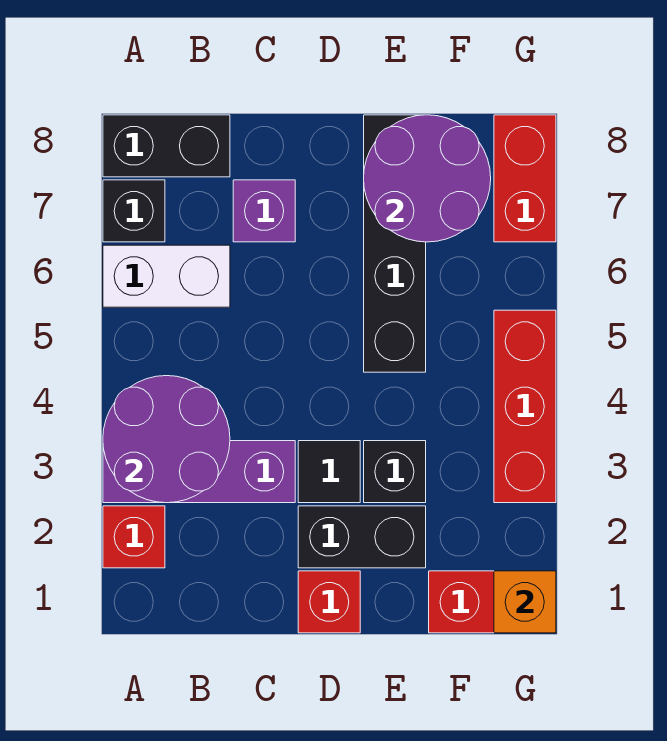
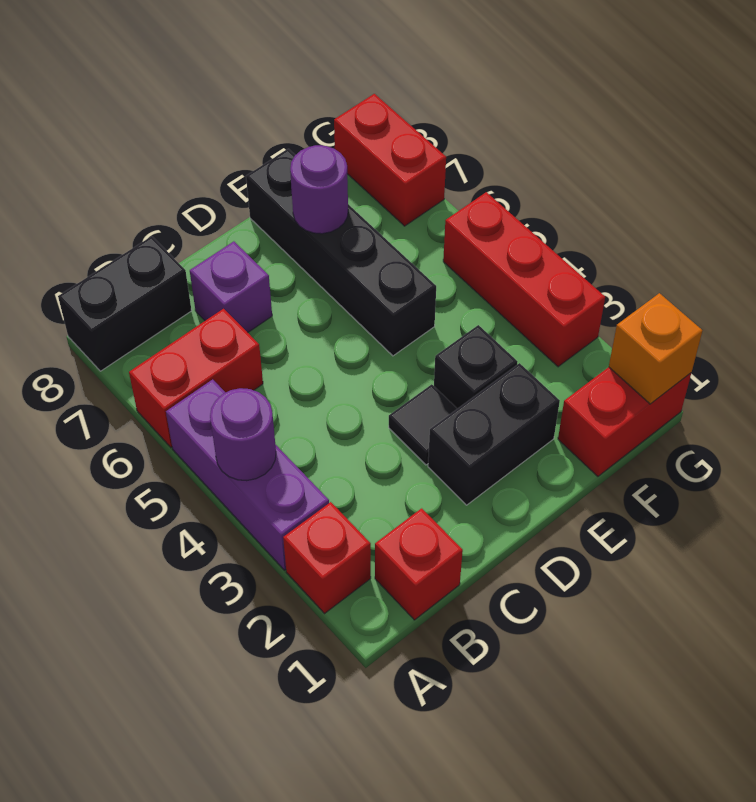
purple brick A3:C3 level 1 -> purple brick A3:A5 level 1
purple round brick A3:B4 level 2 -> purple round brick A4 level 2
white brick A6:B6 level 1 -> red brick A6:B6 level 1
black brick A7 level 1 -> none
red brick D1 level 1 -> red brick B1 level 1
purple round brick E7:F8 level 2 -> purple round brick E7 level 2

